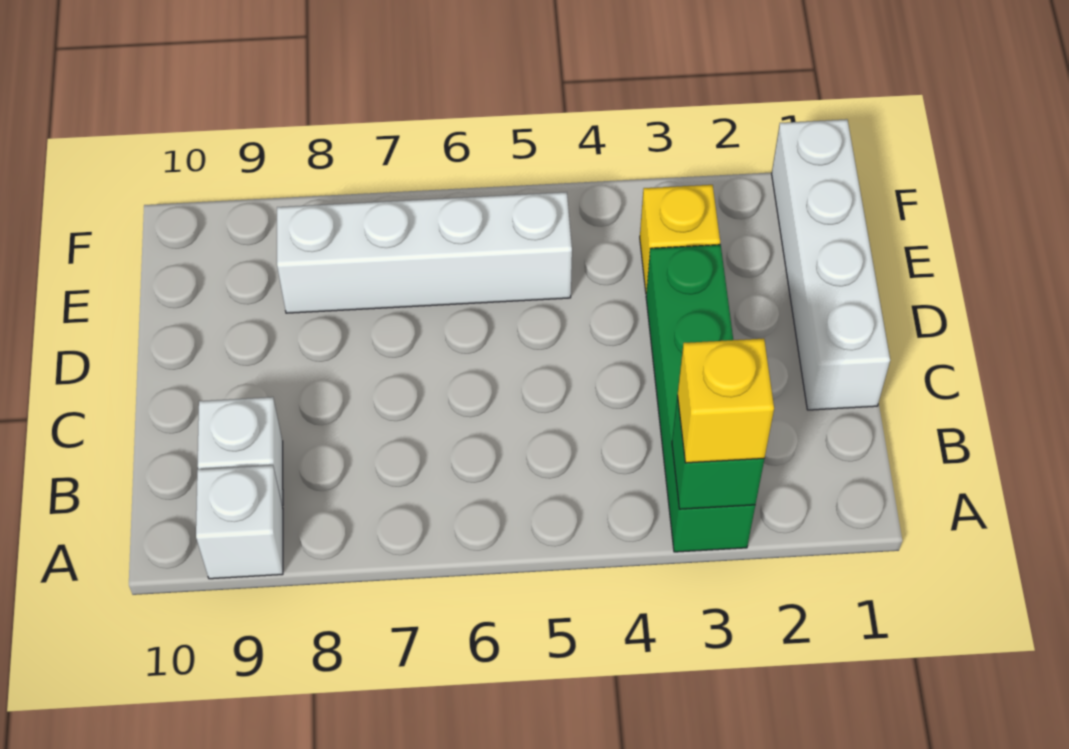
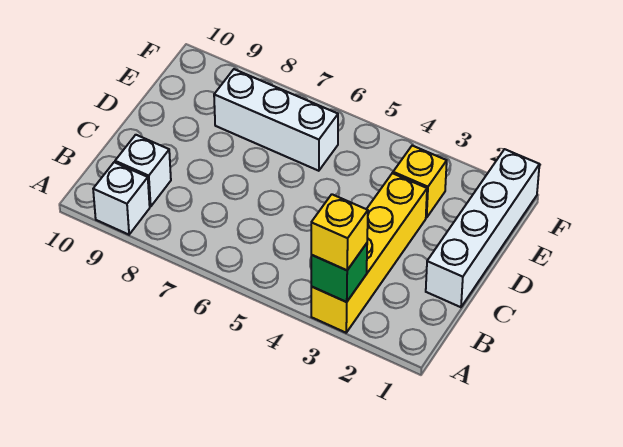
green brick A3:D3 level 1 -> yellow brick A3:D3 level 1
white brick E5:E8 level 1 -> white brick E6:E8 level 1

